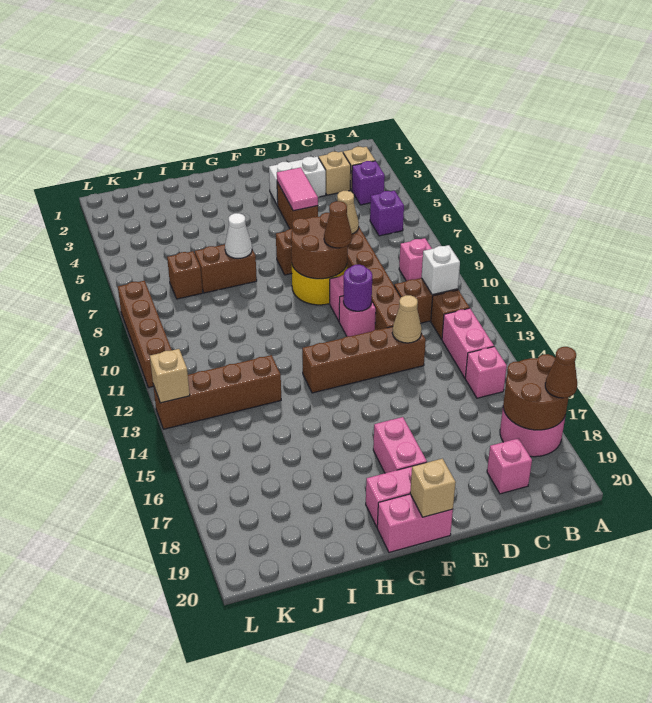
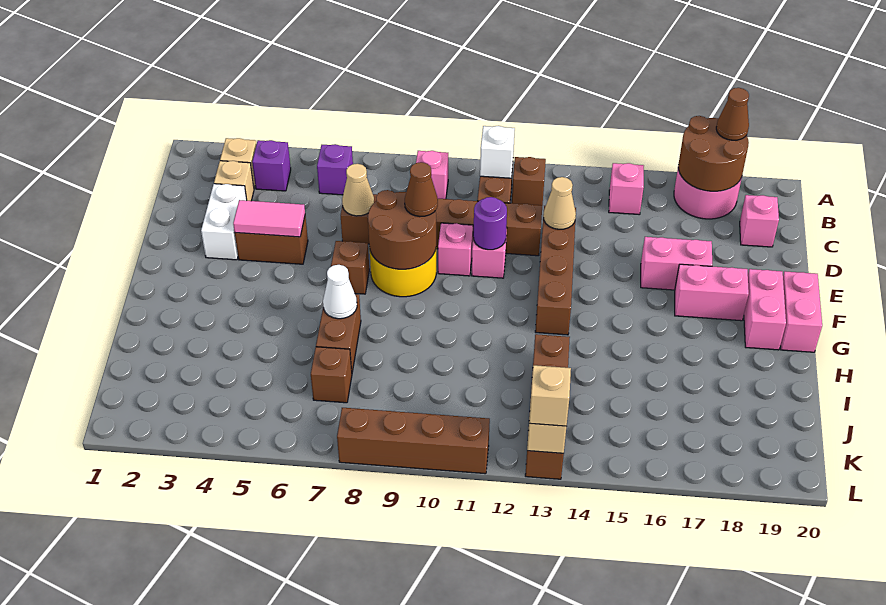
pink brick B13:B14 level 1 -> pink brick E16:E17 level 1
tan brick F20 level 2 -> tan brick L13 level 3

